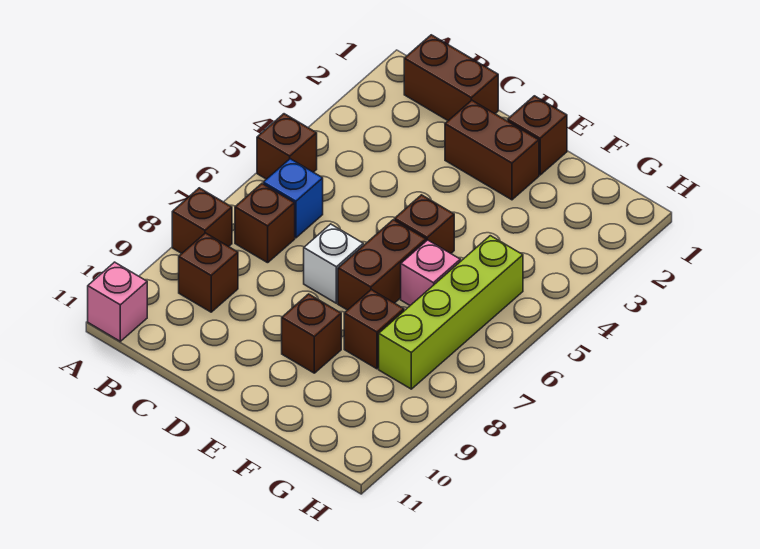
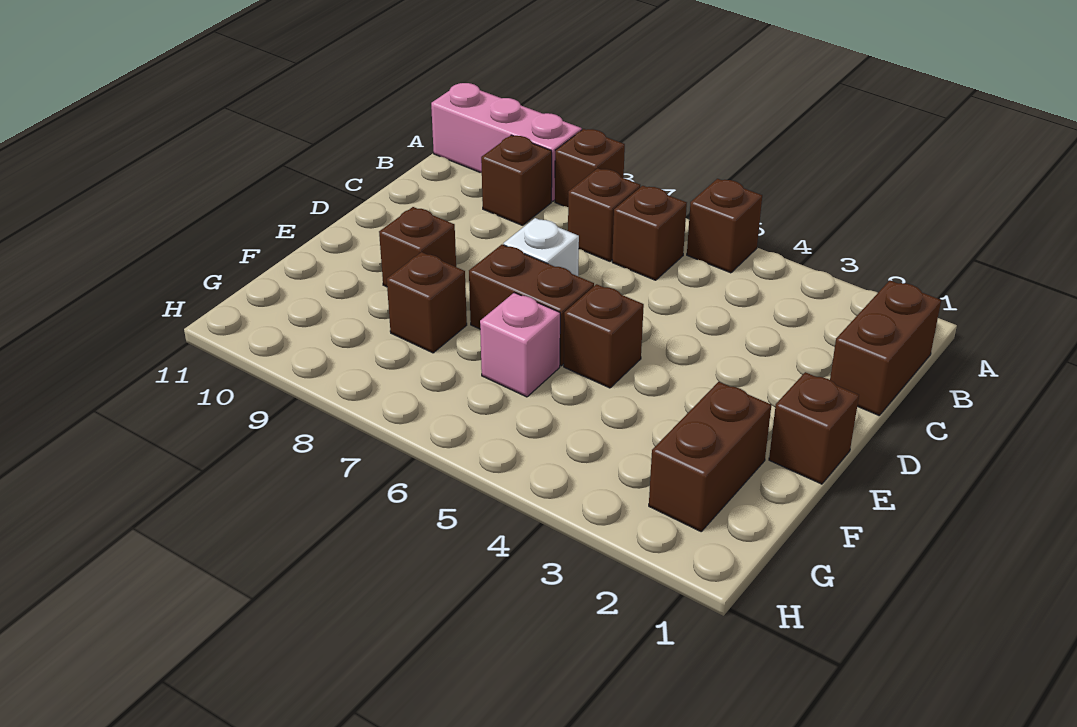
pink brick A11 level 1 -> pink brick A9:A11 level 1
blue brick B6 level 1 -> brown brick B6 level 1
brown brick D2:E2 level 1 -> brown brick F2:G2 level 1
lime brick G5:G8 level 1 -> none

